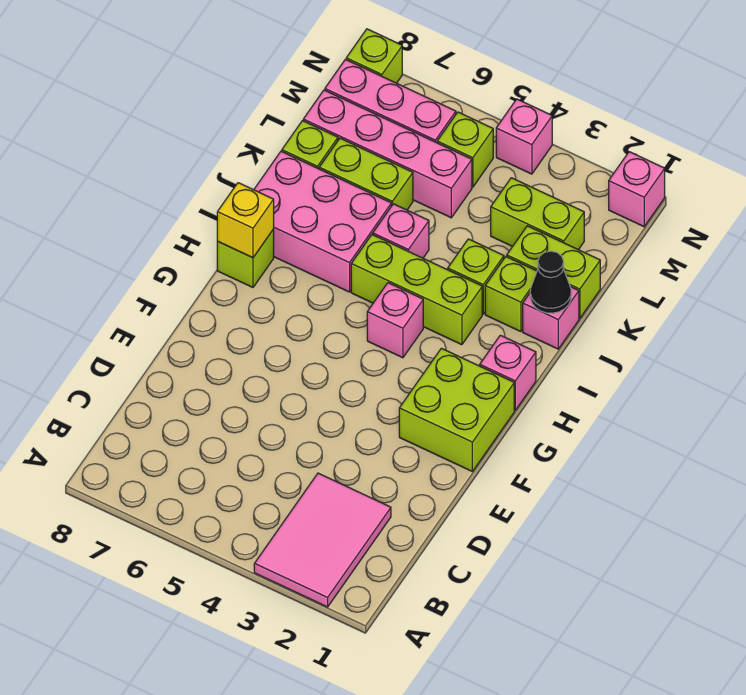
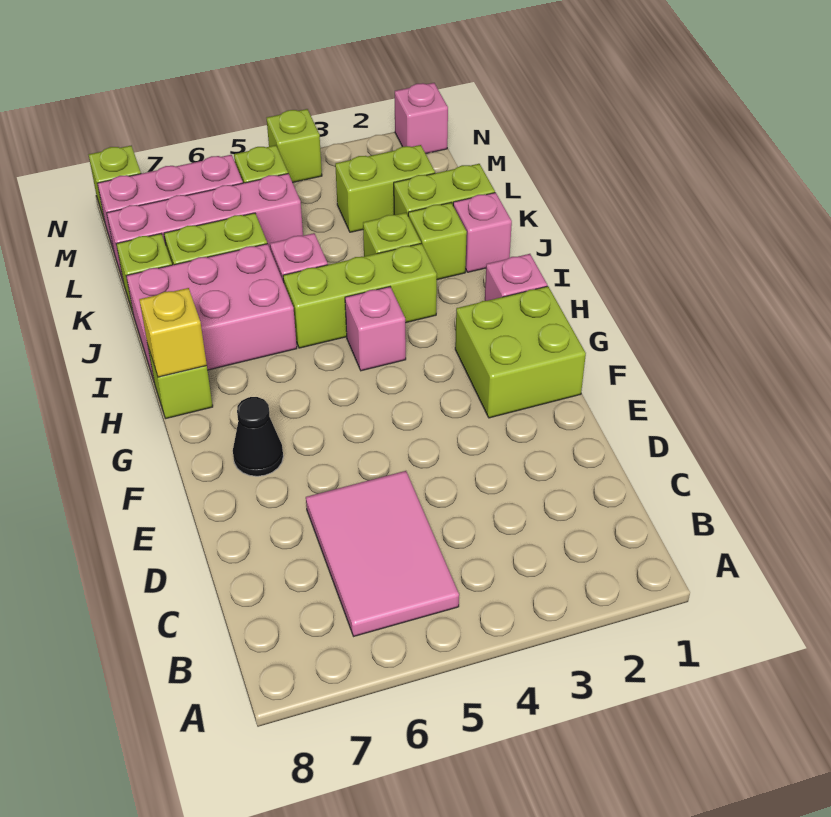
pink tile A2:C3 level 1 -> pink tile B5:D6 level 1
black cone J1 level 2 -> black cone F7 level 1
pink brick N4 level 1 -> lime brick N4 level 1

